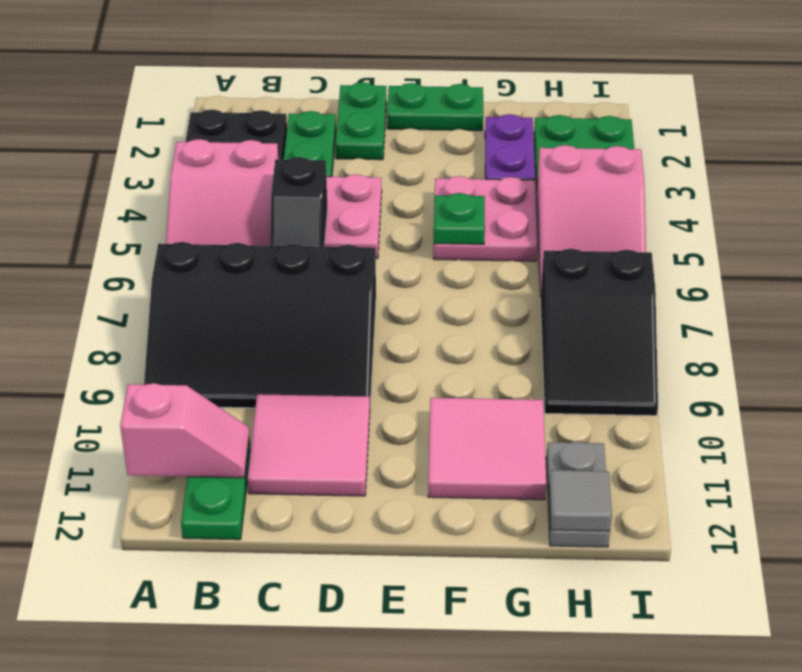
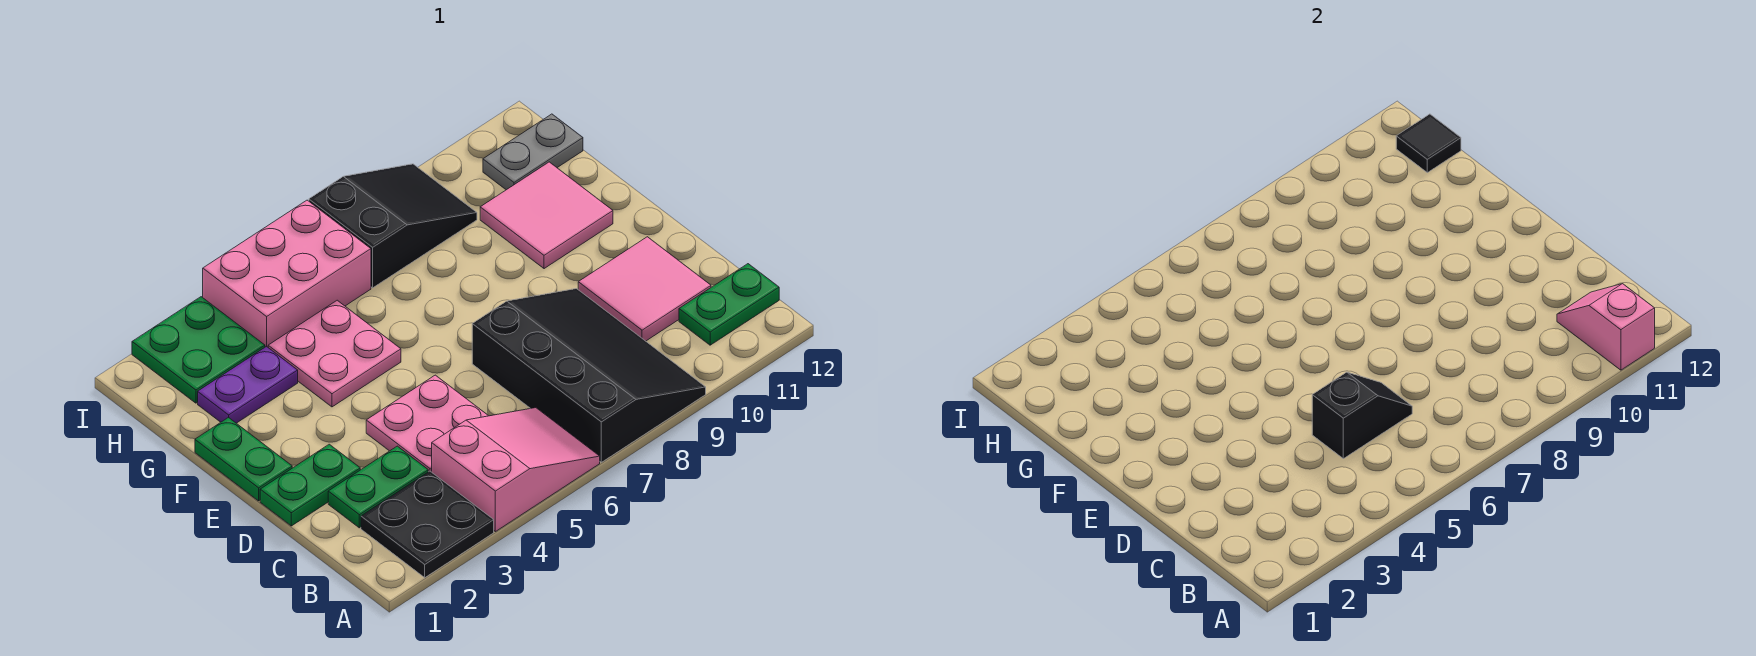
green plate F5 level 2 -> none
pink slope H4:I6 level 1 top 4 -> pink brick H4:I6 level 1
grey tile H12 level 2 -> black tile H12 level 2

